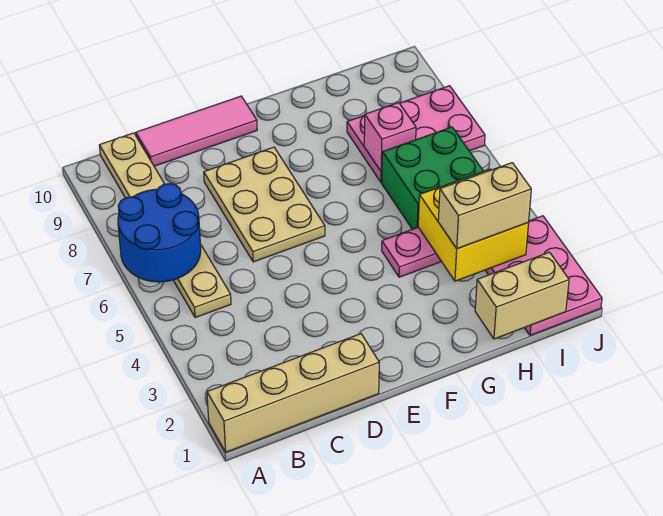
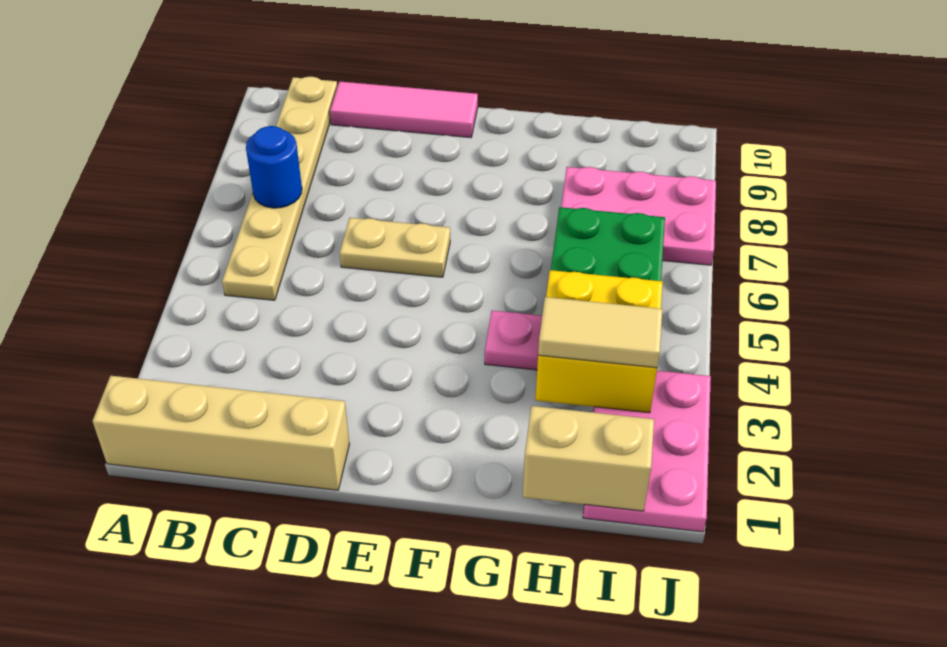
blue round brick A6:B7 level 2 -> blue round brick B7 level 2
tan plate D6:E8 level 1 -> tan plate D6:E6 level 1
tan brick H3:I3 level 3 -> tan tile H3:I3 level 3
pink brick H7 level 2 -> none

